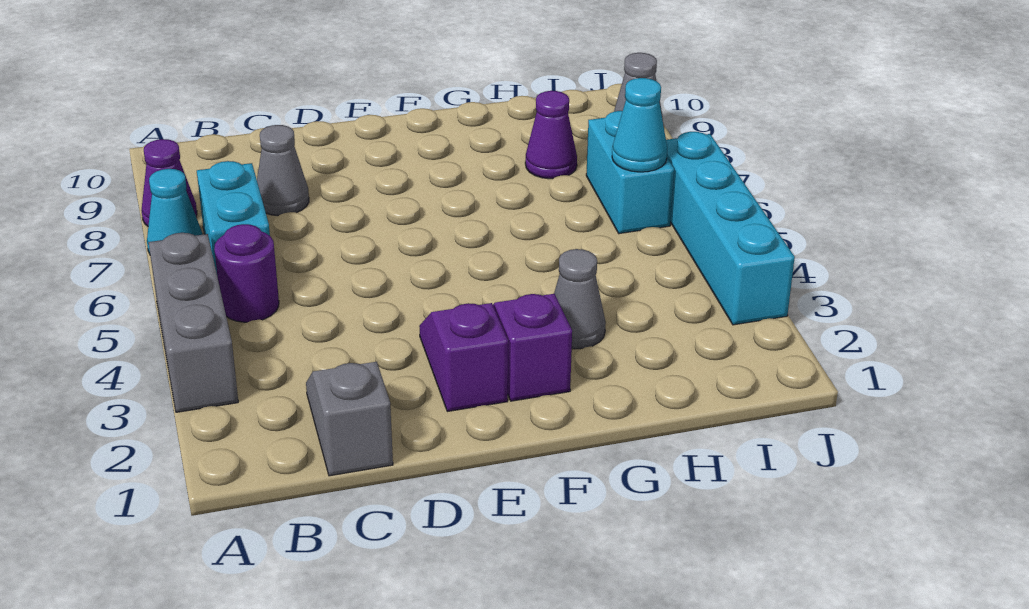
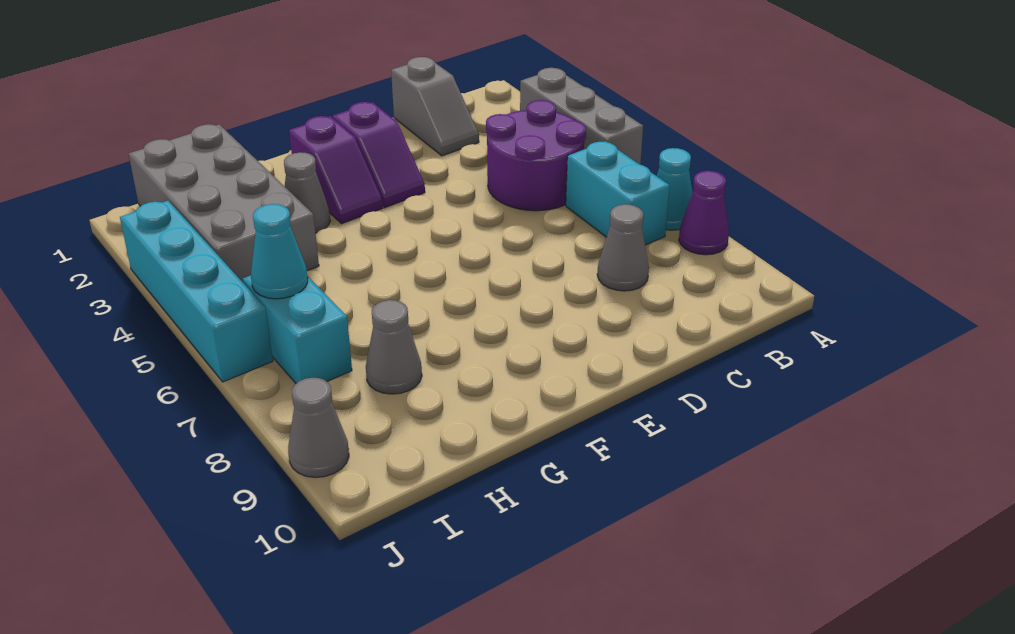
purple round brick B5 level 1 -> purple round brick B4:C5 level 1
none -> grey brick H1:I4 level 1
purple cone H8 level 1 -> grey cone H8 level 1

